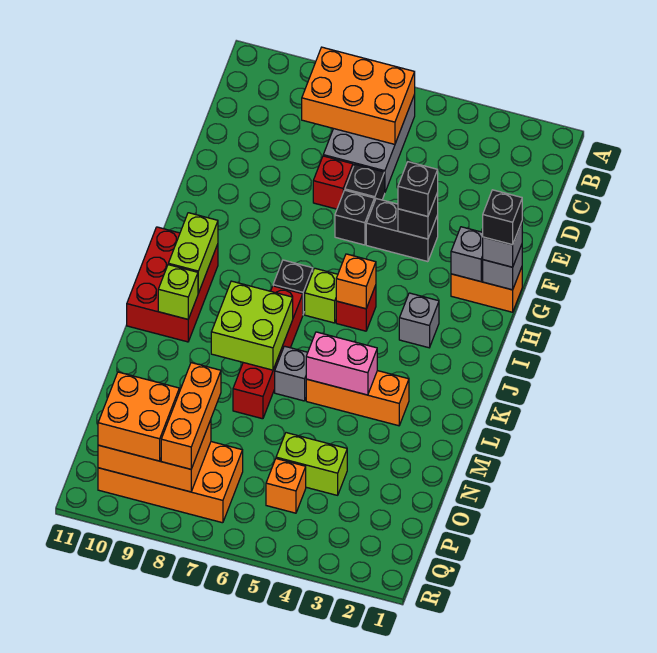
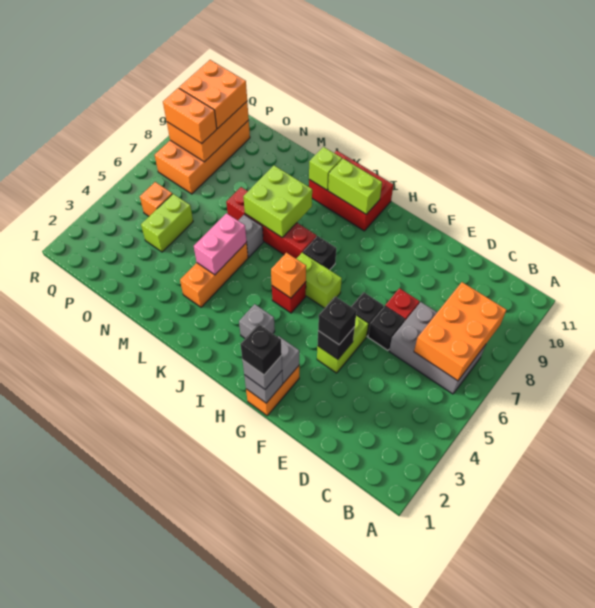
black brick F4:F5 level 1 -> lime brick F4:F5 level 1
lime brick I6 level 1 -> lime brick H6:I6 level 1
orange brick O8:Q8 level 3 -> orange brick P8:Q8 level 3

